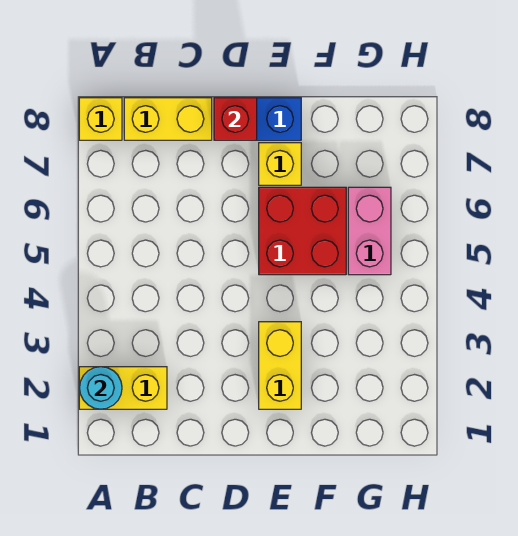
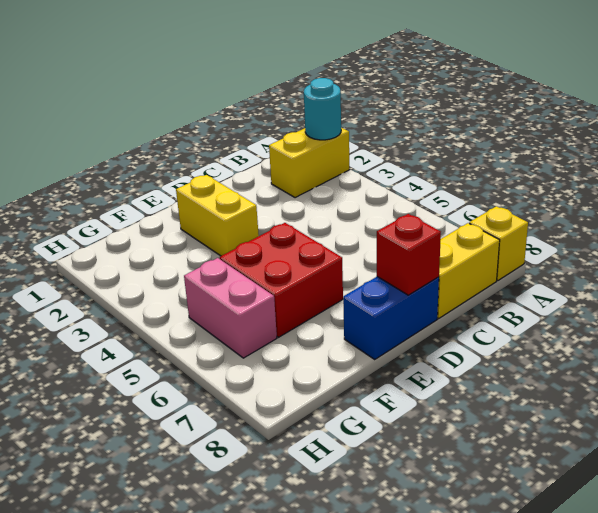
yellow brick E7 level 1 -> none

